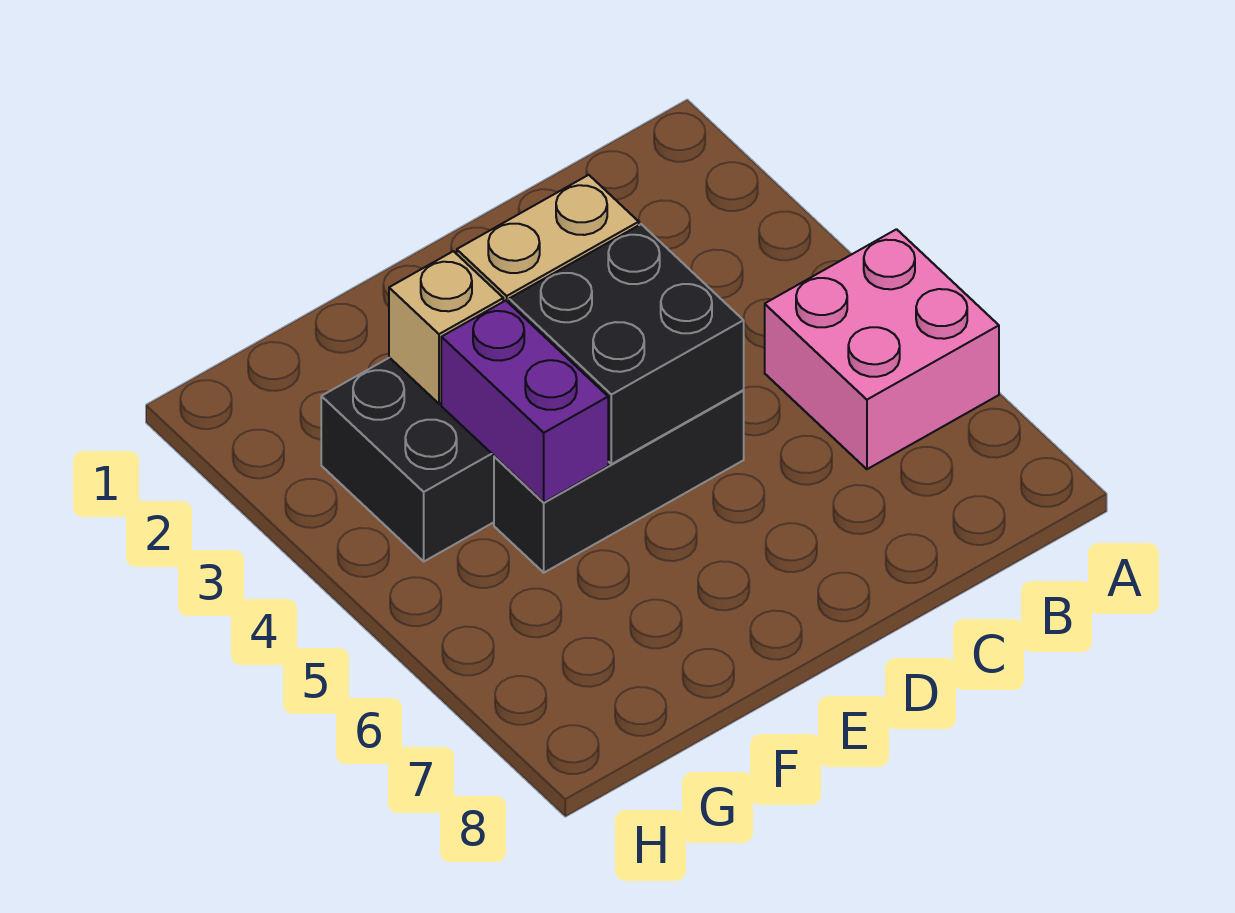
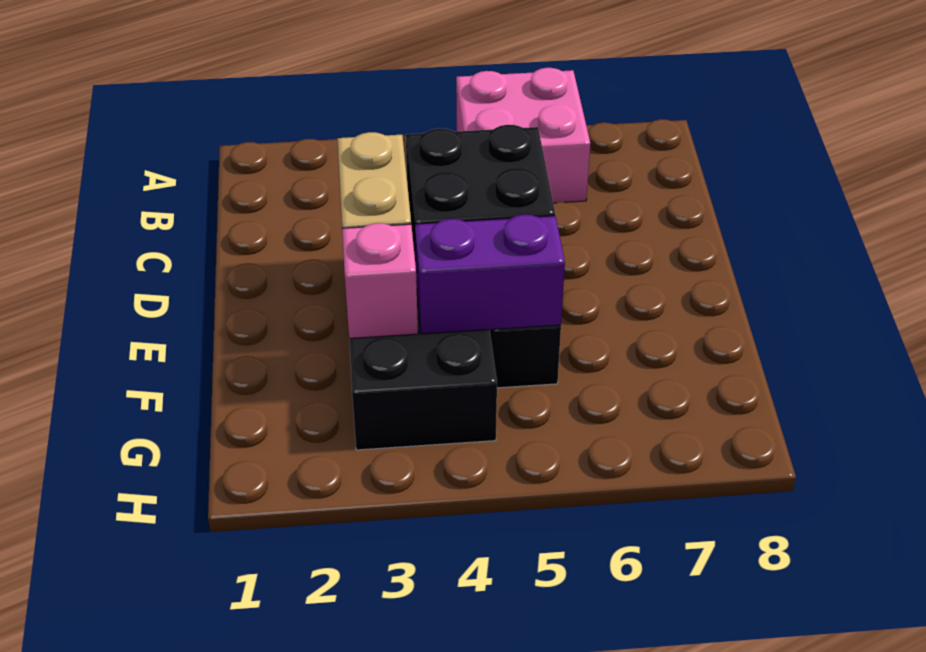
tan brick F3 level 2 -> pink brick F3 level 2

